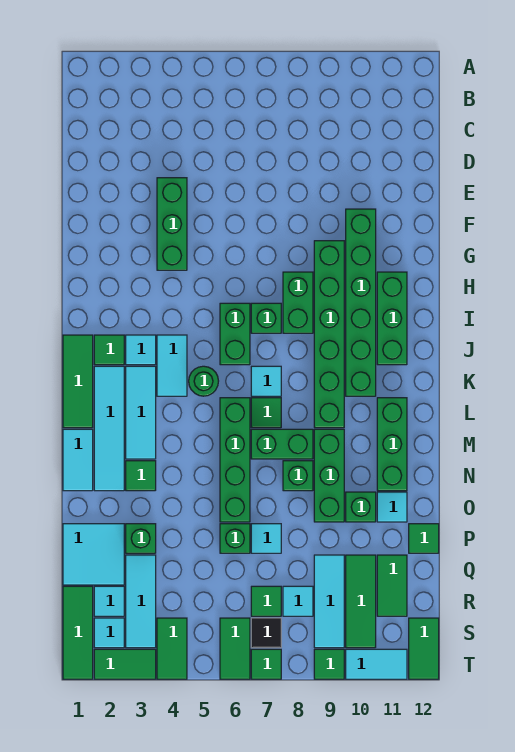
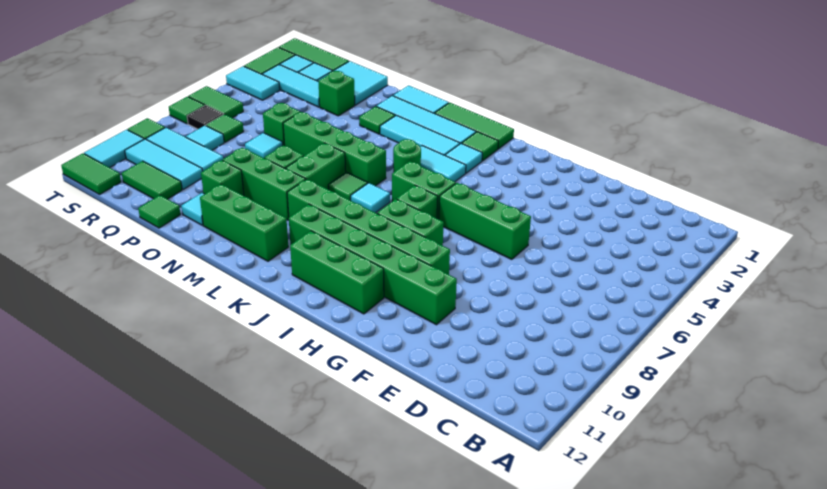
green brick E4:G4 level 1 -> green brick F6:H6 level 1
green tile Q10:S10 level 1 -> cyan tile Q10:S10 level 1
green tile S4:T4 level 1 -> cyan tile S4:T4 level 1

